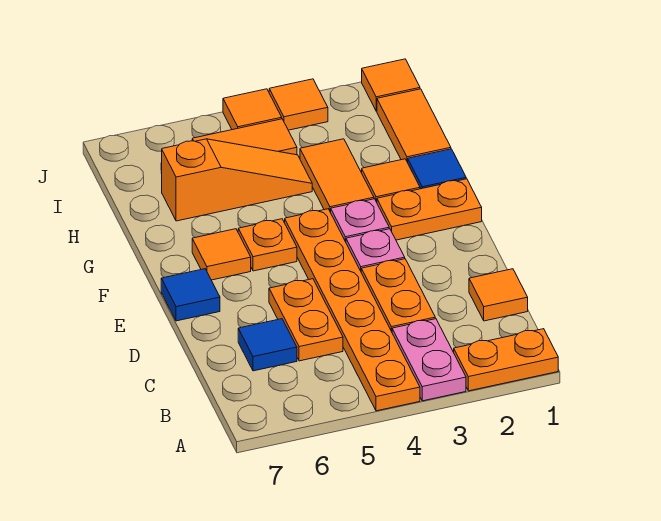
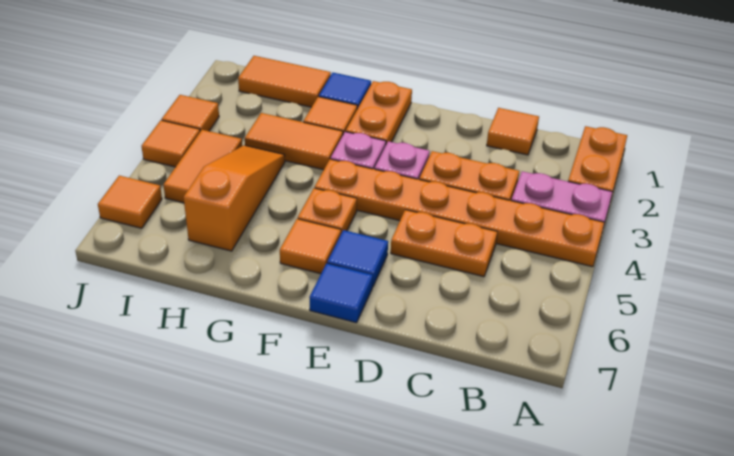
blue tile C6 level 1 -> blue tile E6 level 1
orange tile J1 level 1 -> orange tile J6 level 1

